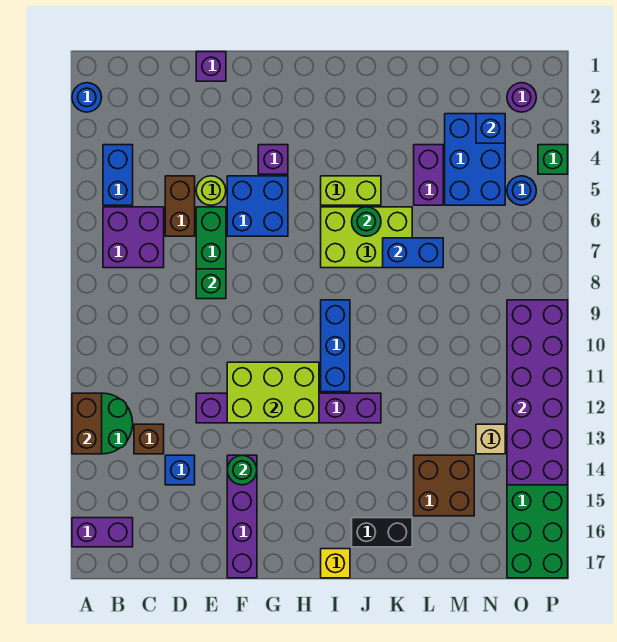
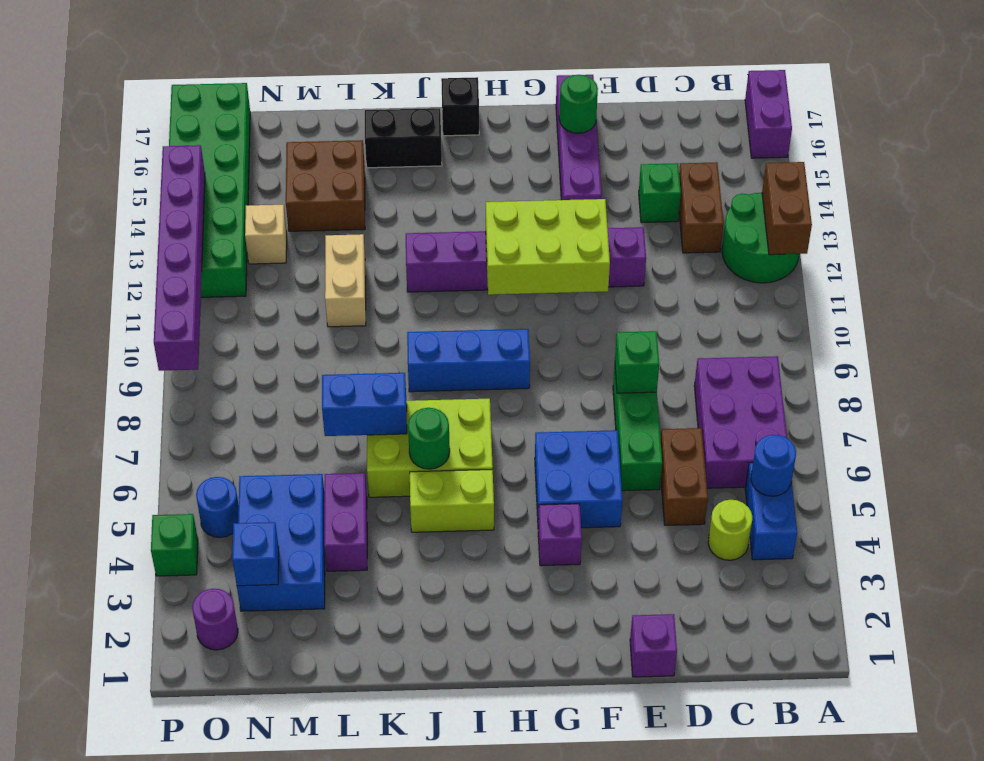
blue round brick A2 level 1 -> blue round brick B5 level 2
purple brick A16:B16 level 1 -> purple brick A16:A17 level 1
purple brick B6:C7 level 1 -> purple brick B6:C8 level 1
brown brick C13 level 1 -> brown brick C13:C14 level 1
blue brick D14 level 1 -> green brick D14 level 1
lime round brick E5 level 1 -> lime round brick C4 level 1
green round brick F14 level 2 -> green round brick F16 level 2
blue brick I9:I11 level 1 -> blue brick H9:J9 level 1
yellow brick I17 level 1 -> black brick I17 level 1
none -> tan brick L11:L12 level 1
purple brick O9:P14 level 2 -> purple brick P9:P14 level 2

